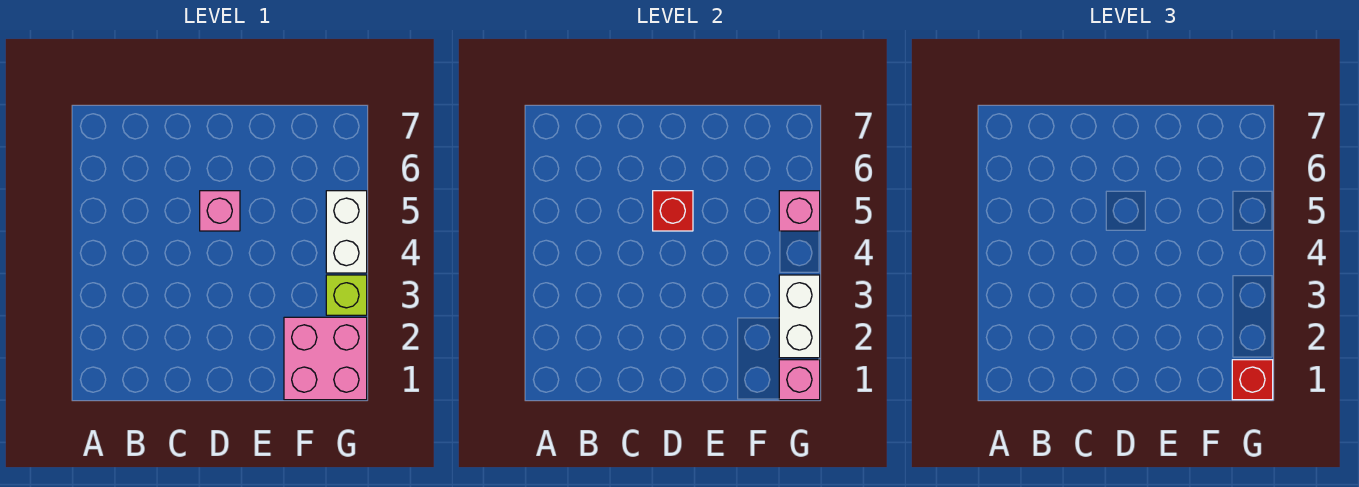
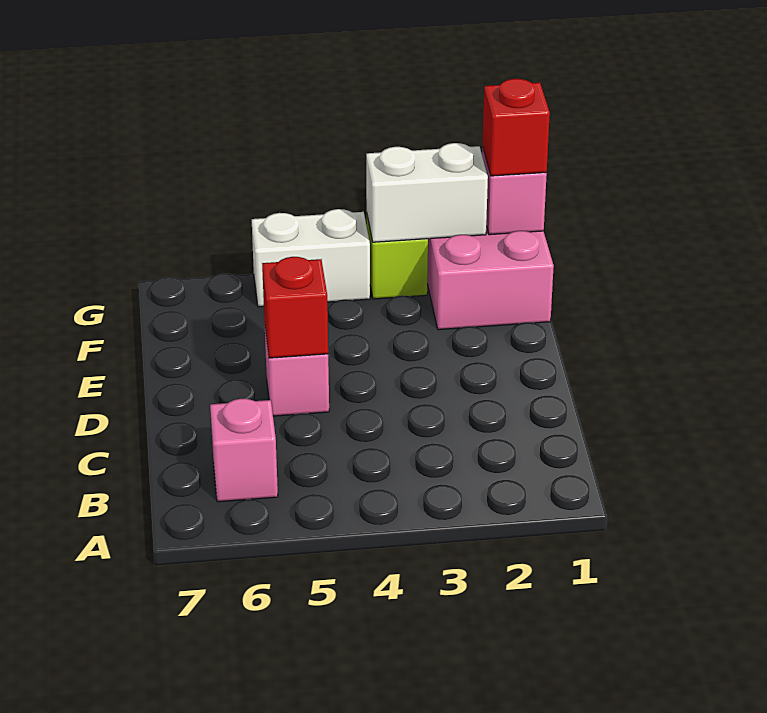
pink brick G5 level 2 -> pink brick B6 level 1

